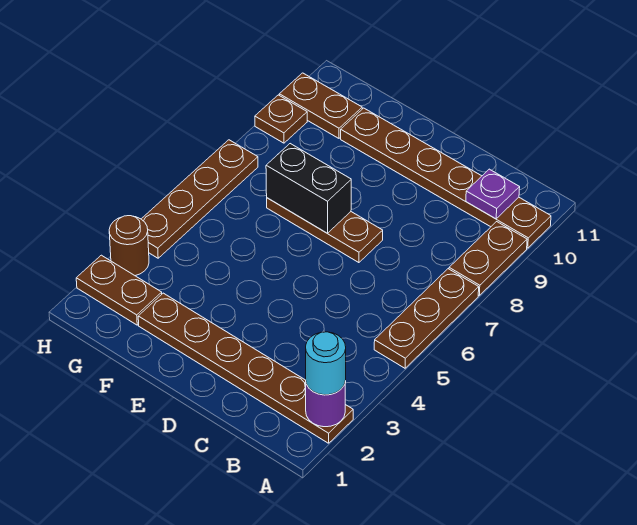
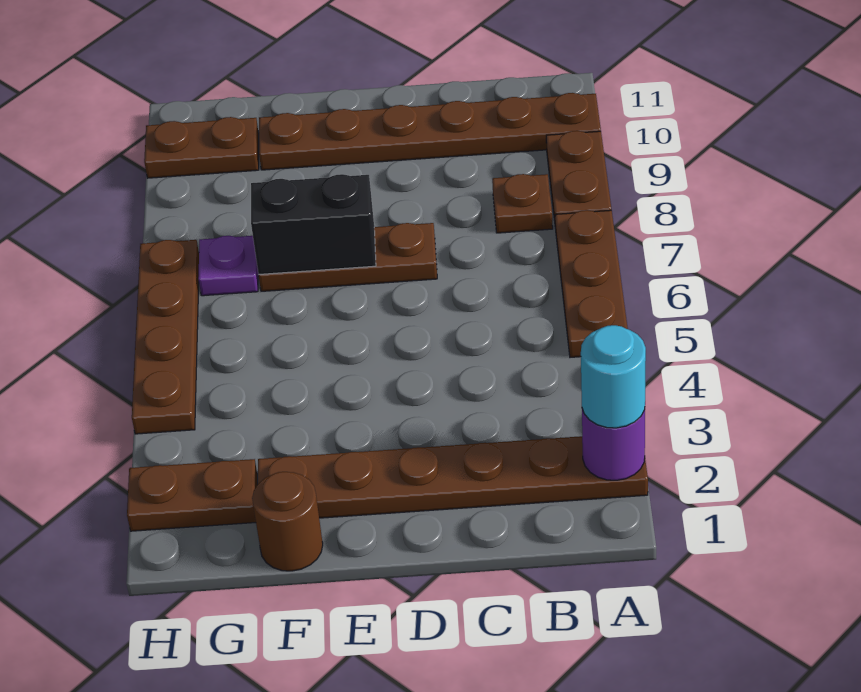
purple plate B10 level 2 -> purple plate G7 level 1
brown round brick H3 level 1 -> brown round brick F1 level 1
brown plate H9 level 1 -> brown plate B8 level 1

